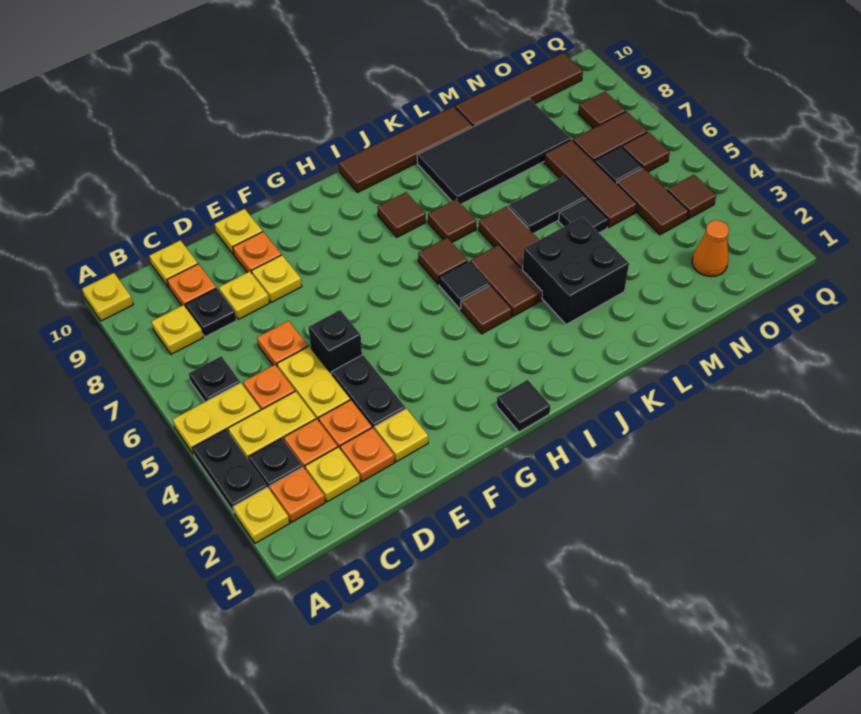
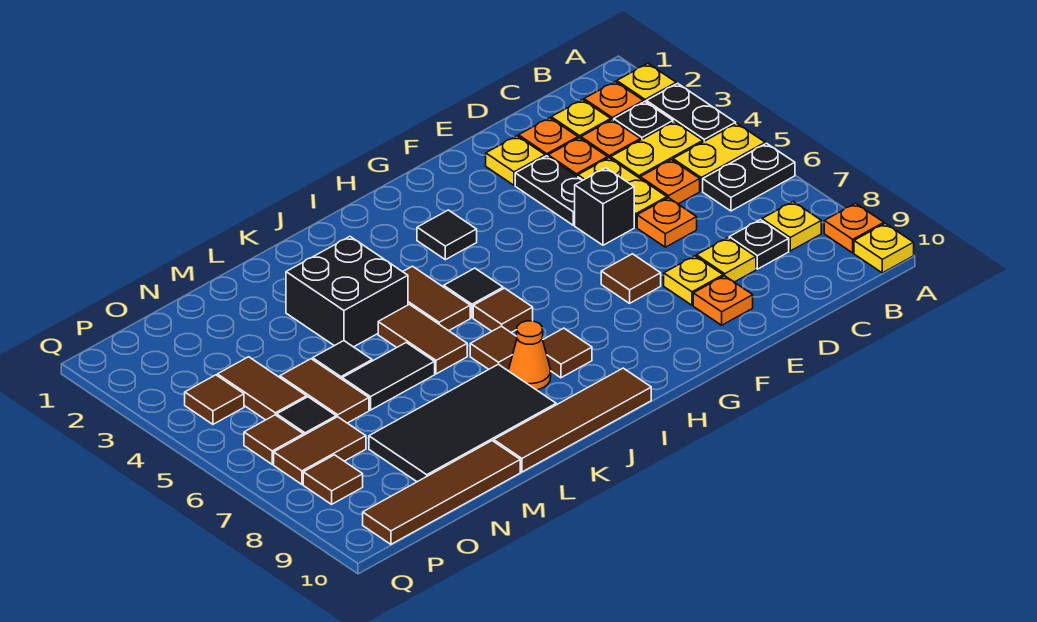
black plate B6 level 1 -> black plate A6:B6 level 1
orange plate C9 level 1 -> orange plate A9 level 1
yellow plate C10 level 1 -> none
yellow plate E10 level 1 -> none
black tile H1 level 1 -> black tile H3 level 1
brown tile I4 level 1 -> brown tile F7 level 1
brown tile N5:N7 level 1 -> brown tile N5:N6 level 1
orange cone O2 level 1 -> orange cone J8 level 1

